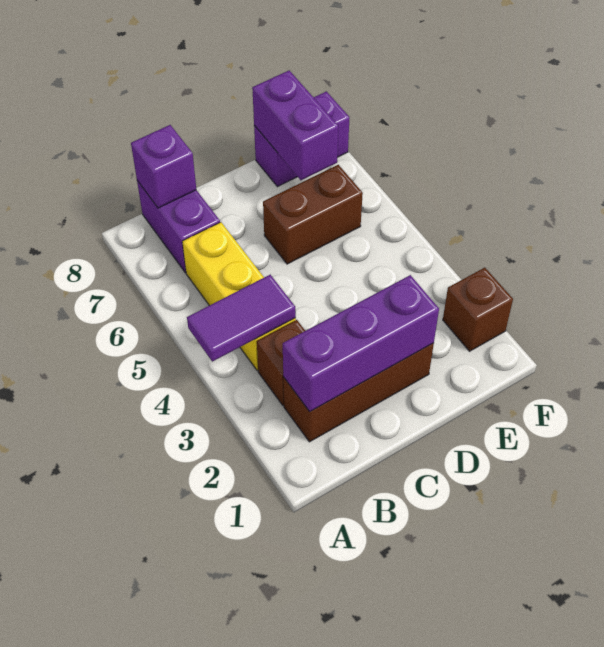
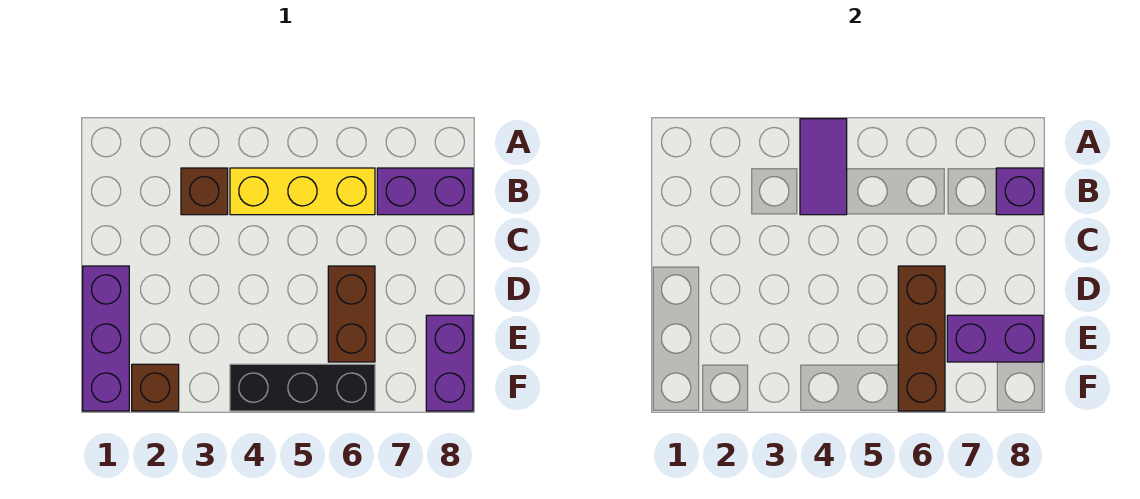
brown brick B2:D2 level 1 -> brown brick D6:F6 level 2
purple brick B2:D2 level 2 -> purple brick D1:F1 level 1
none -> black brick F4:F6 level 1

